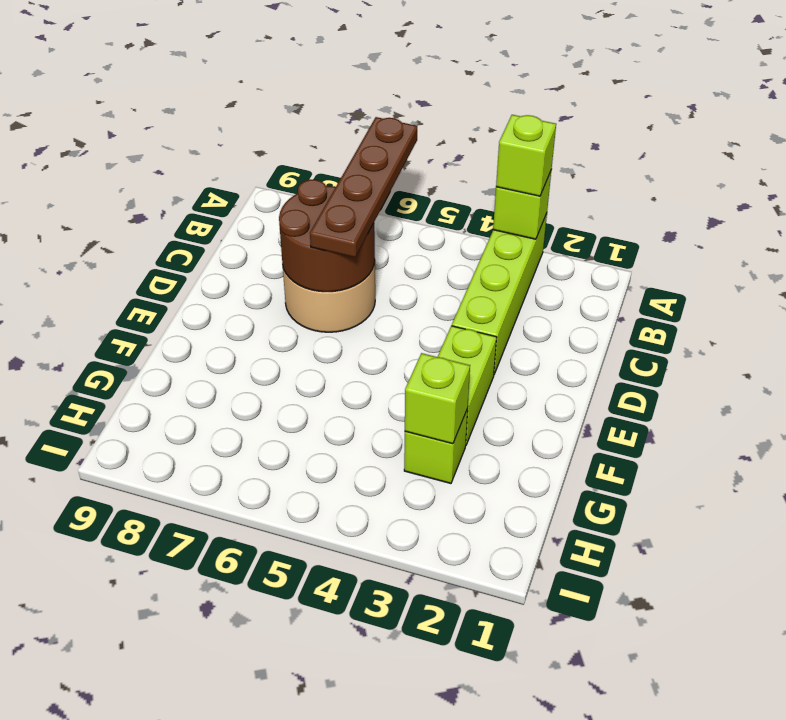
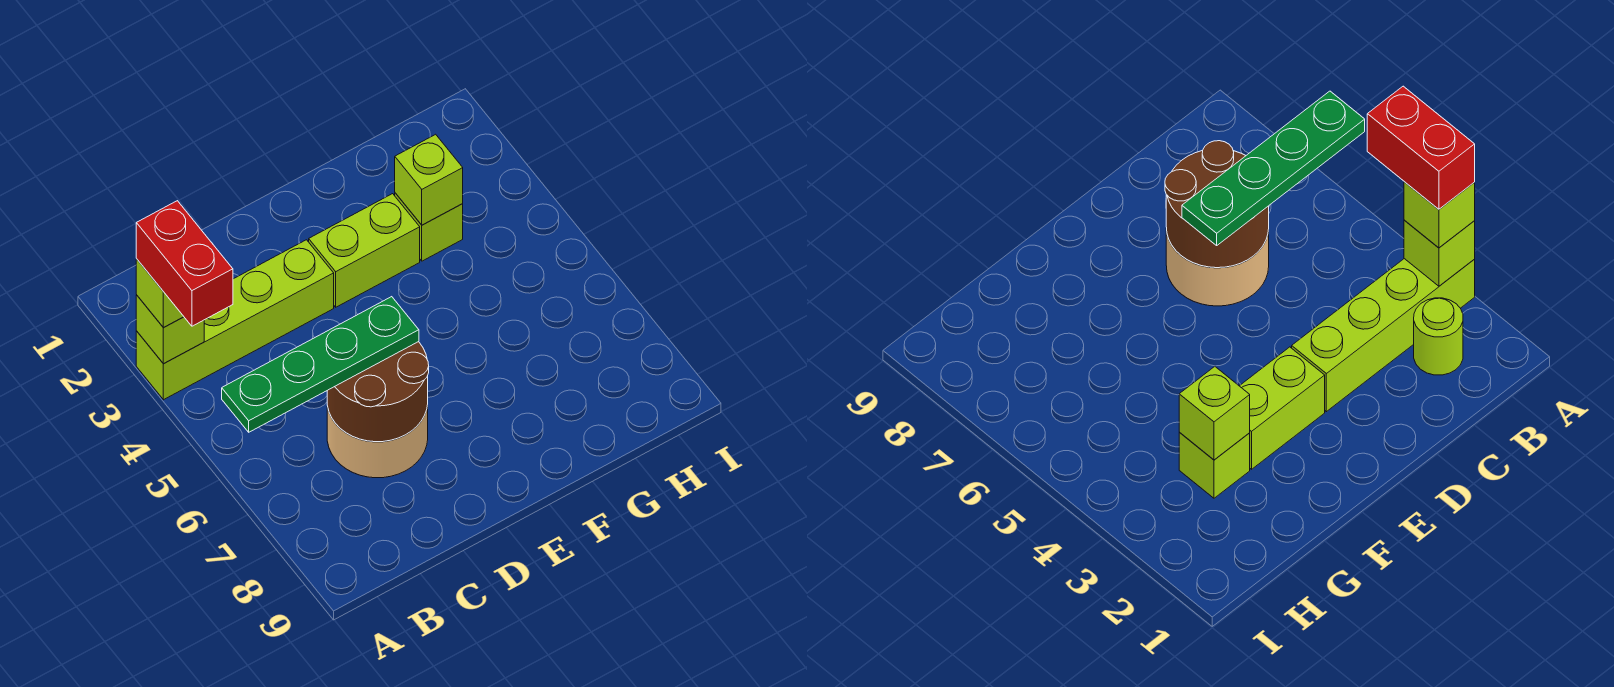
none -> red brick A3:A4 level 4
brown plate A6:D6 level 3 -> green plate A6:D6 level 3
none -> lime round brick B2 level 1

